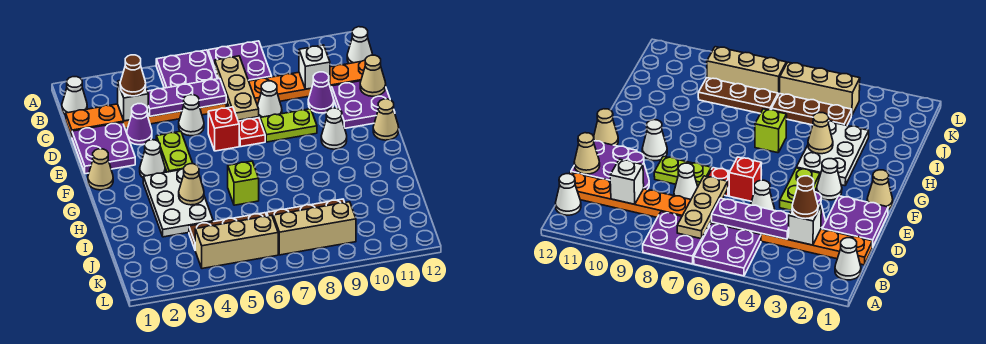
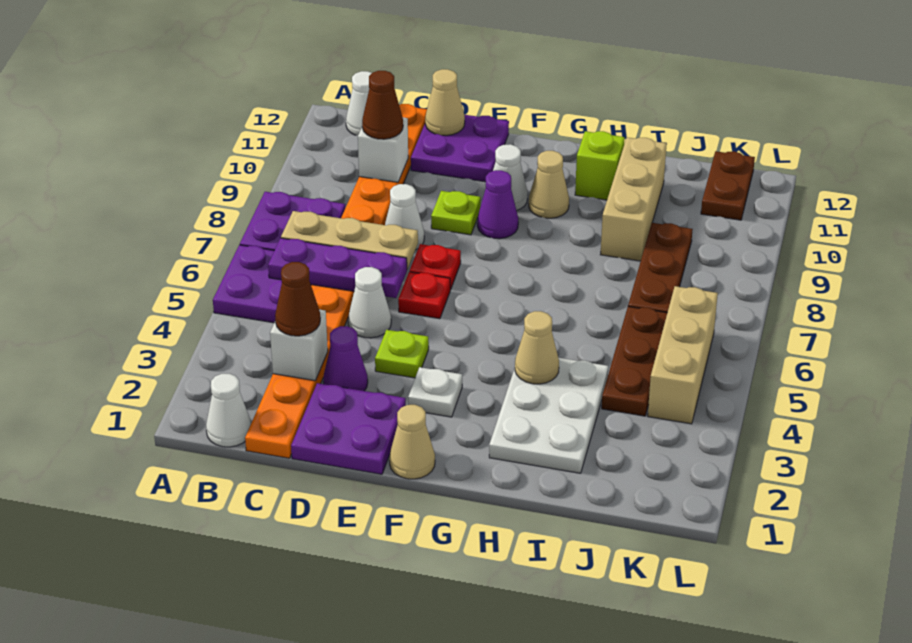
purple plate C4:C6 level 2 -> purple plate B6:D6 level 2
none -> brown cone C10 level 3
purple cone D10 level 1 -> purple cone F9 level 1
lime plate E4:F4 level 1 -> lime plate E4 level 1
red brick E6 level 1 -> red plate E6 level 1
lime plate E8:E9 level 1 -> lime plate E9 level 1
white cone F3 level 1 -> white plate F3 level 1
tan cone F12 level 1 -> tan cone G10 level 1
white plate G3:I4 level 1 -> white plate H2:I4 level 1
lime brick H6 level 1 -> lime brick H11 level 1
tan brick K7:K9 level 1 -> tan brick I9:I11 level 1
none -> brown plate K11:K12 level 1

